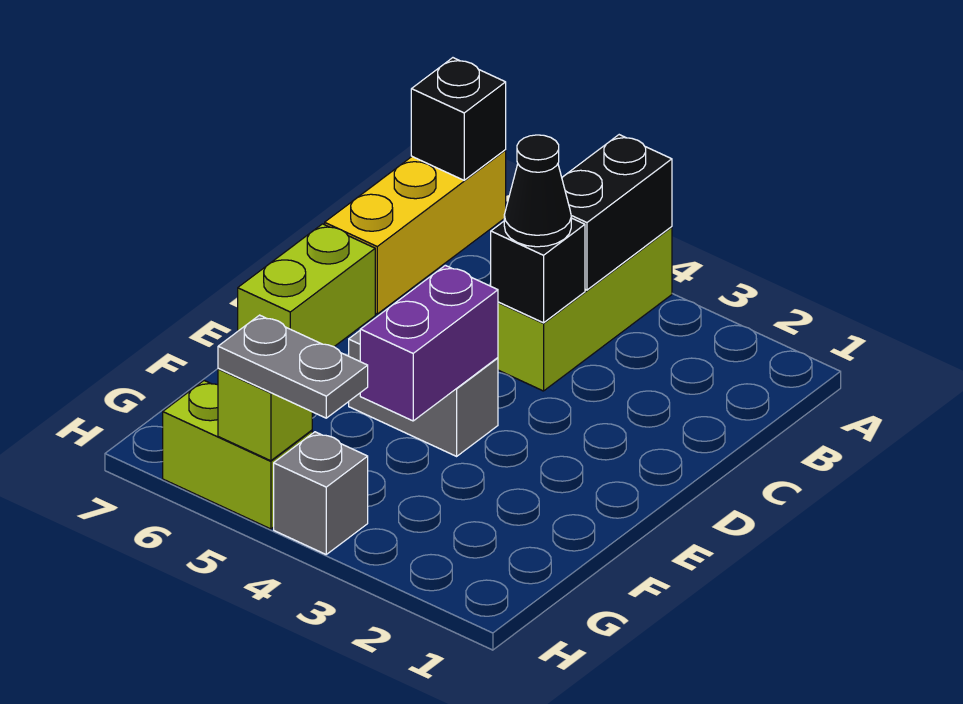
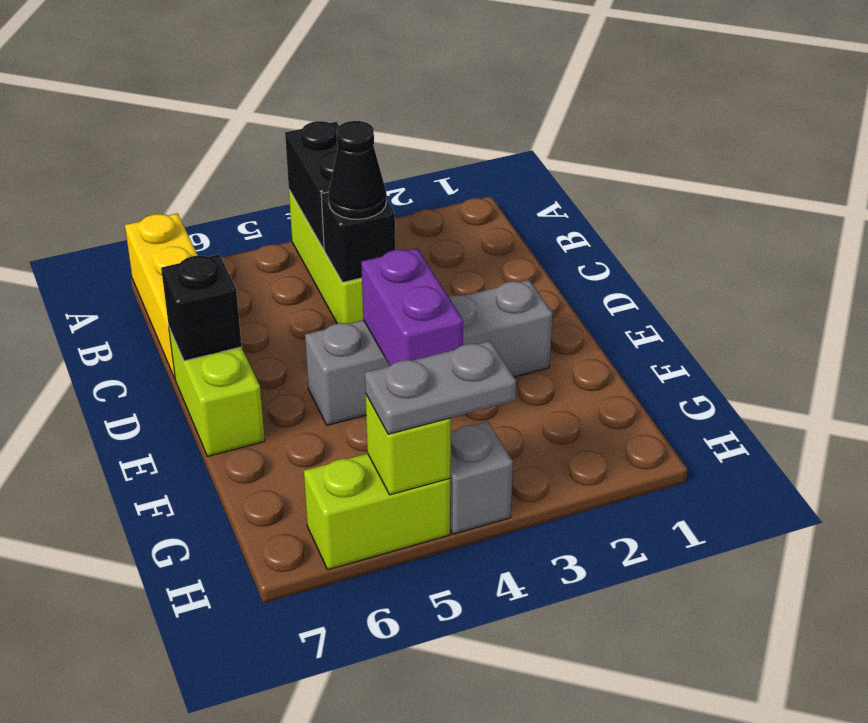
black brick A7 level 2 -> black brick D7 level 2
grey brick E4:E5 level 1 -> grey brick E2:E5 level 1

